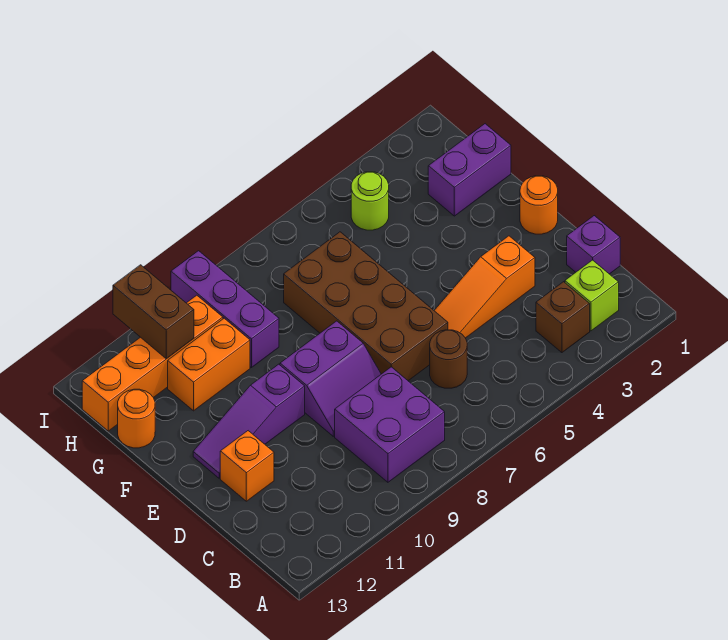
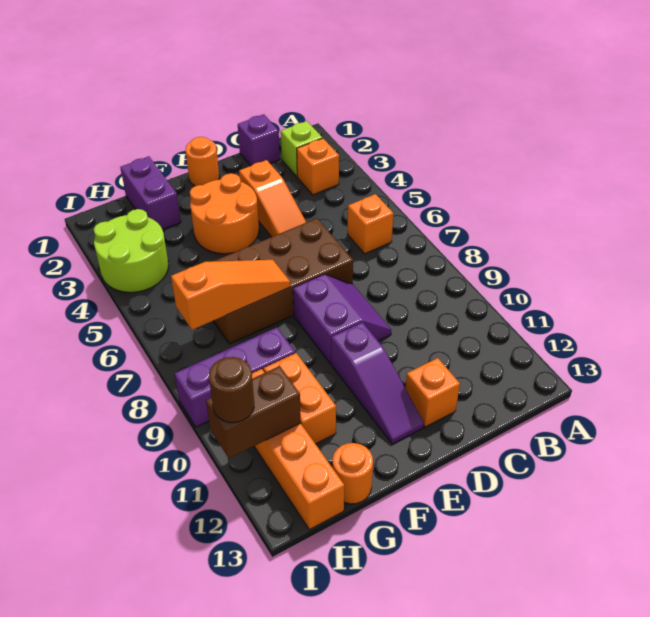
brown brick B3 level 1 -> orange brick B3 level 1
none -> orange brick B6 level 1
purple brick B8:C9 level 1 -> none
brown round brick C6 level 1 -> brown round brick I11 level 3
none -> orange round brick E3:F4 level 1
none -> orange slope F7:H7 level 2 top H
lime round brick H4 level 1 -> lime round brick H3:I4 level 1

